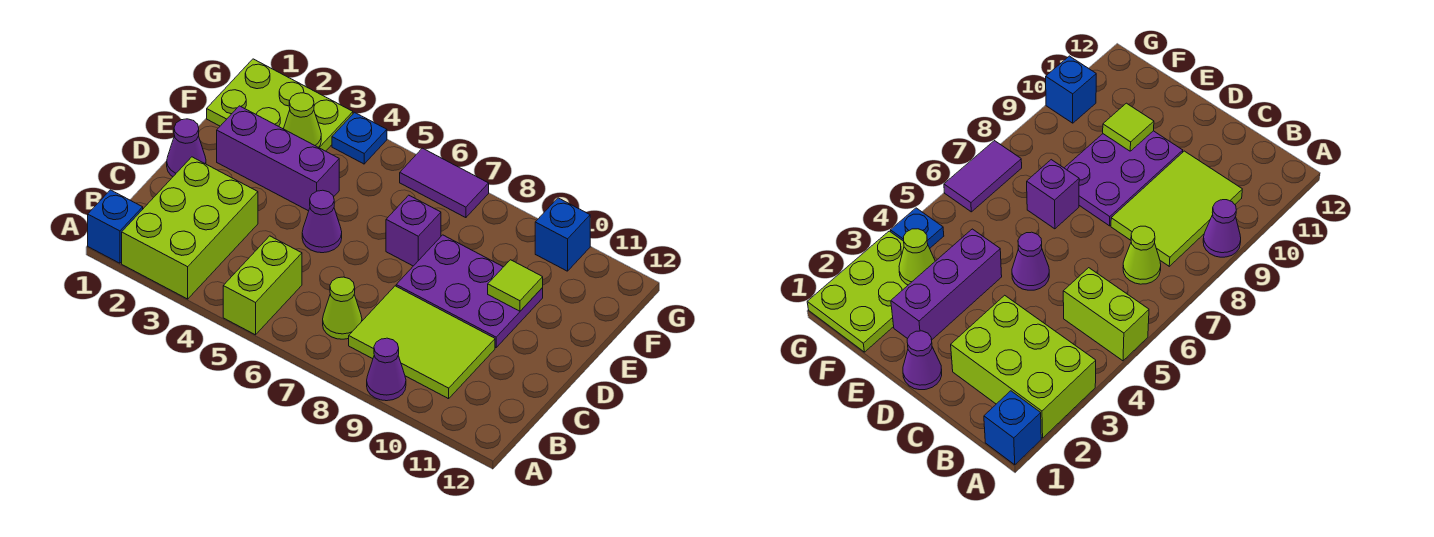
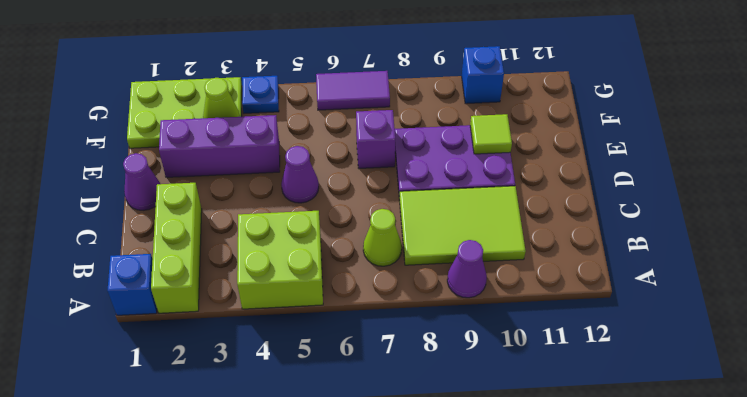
lime brick A2:C3 level 1 -> lime brick A2:C2 level 1
lime brick A5:B5 level 1 -> lime brick A4:B5 level 1

